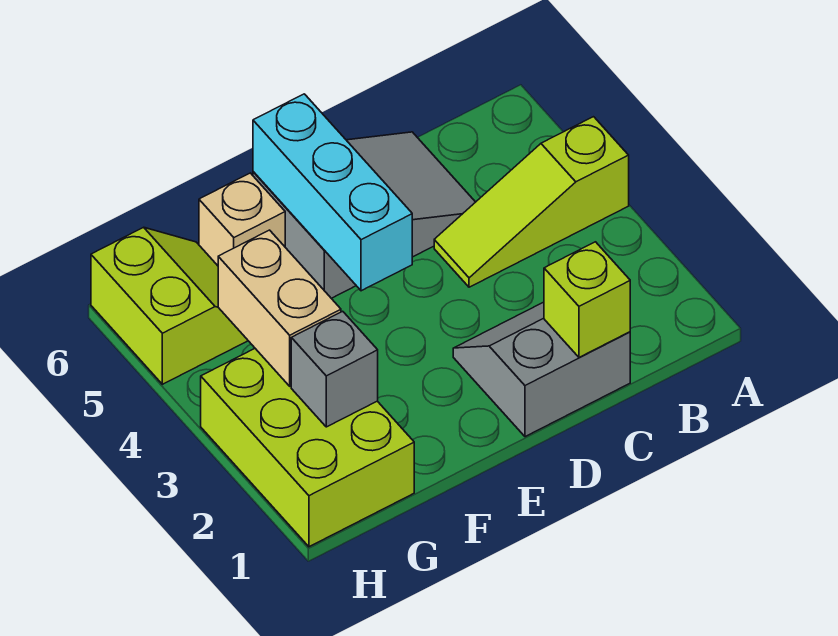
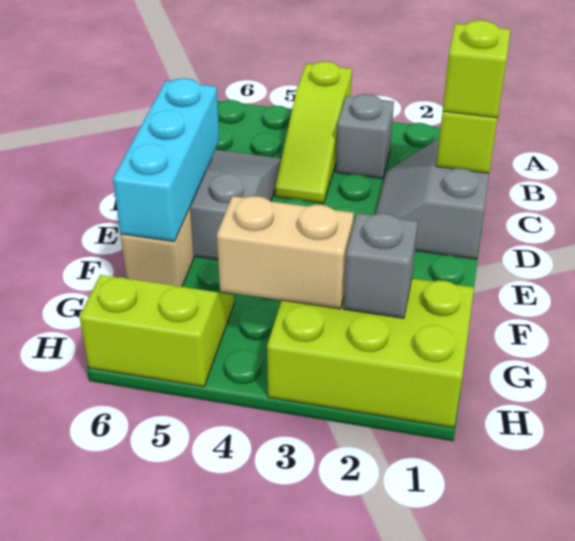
none -> grey brick B3 level 1
none -> lime brick C1 level 3
cyan brick E4:E6 level 2 -> cyan brick D6:F6 level 2

